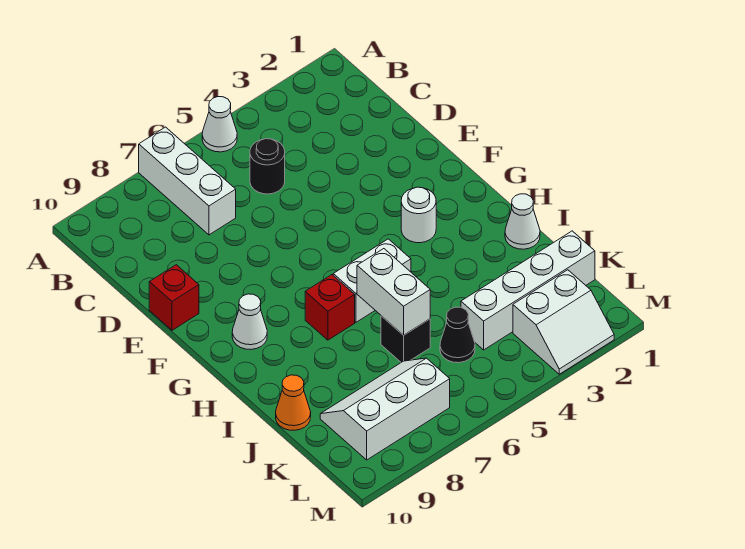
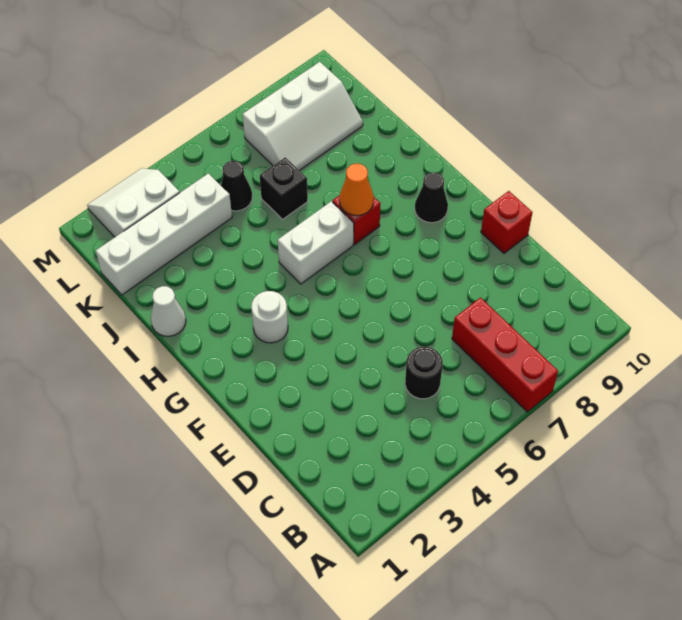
white cone A5 level 1 -> none
white brick A7:C7 level 1 -> red brick A7:C7 level 1
white cone G9 level 1 -> black cone G9 level 1
white brick I6:J6 level 2 -> none
orange cone J10 level 1 -> orange cone H7 level 2

